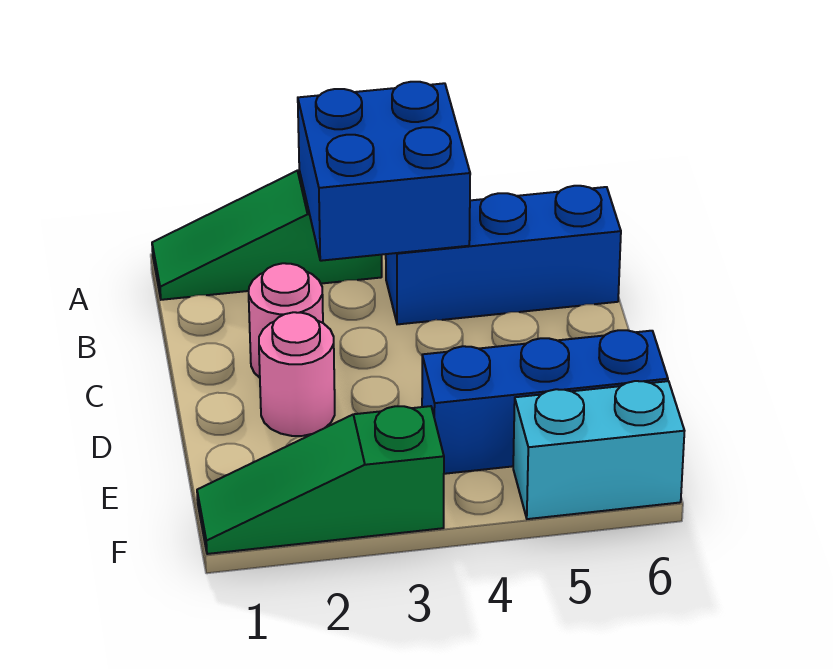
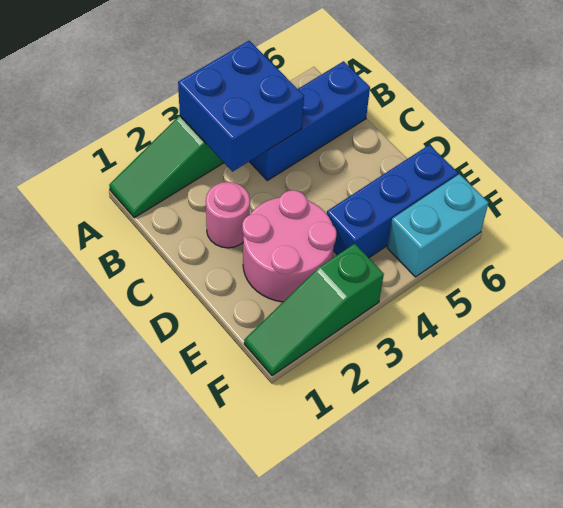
pink round brick D2 level 1 -> pink round brick D2:E3 level 1

